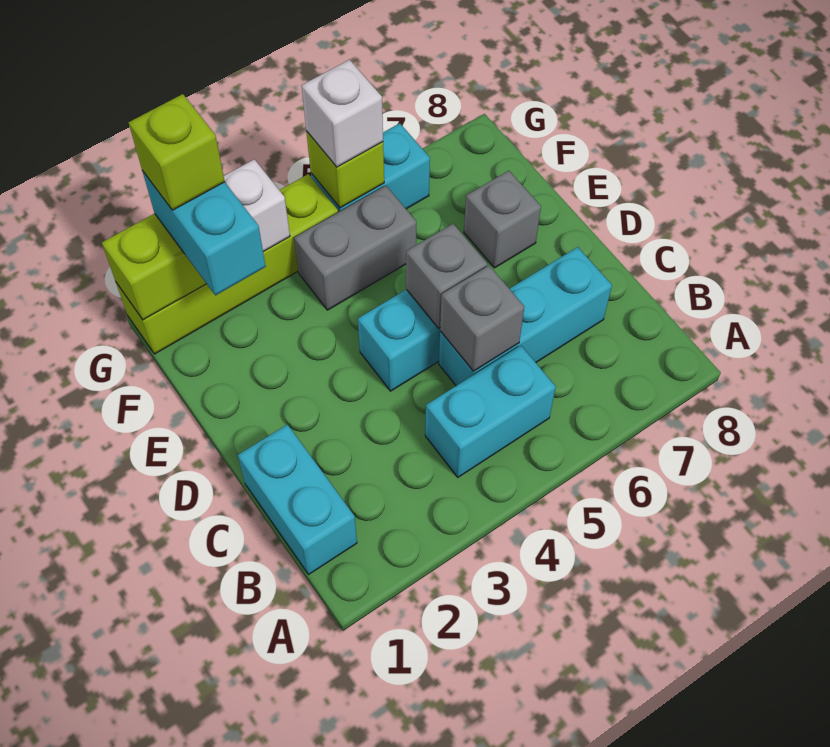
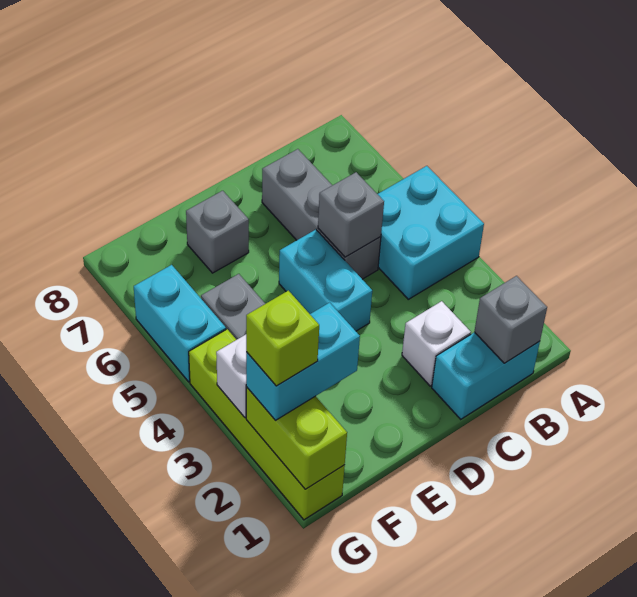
cyan brick B4:B5 level 1 -> cyan brick A4:B5 level 1
cyan brick C5:C7 level 1 -> grey brick C5:C7 level 1
grey brick D5 level 2 -> grey brick B1 level 2
lime brick G5 level 2 -> none
white brick G5 level 3 -> white brick C2 level 1

